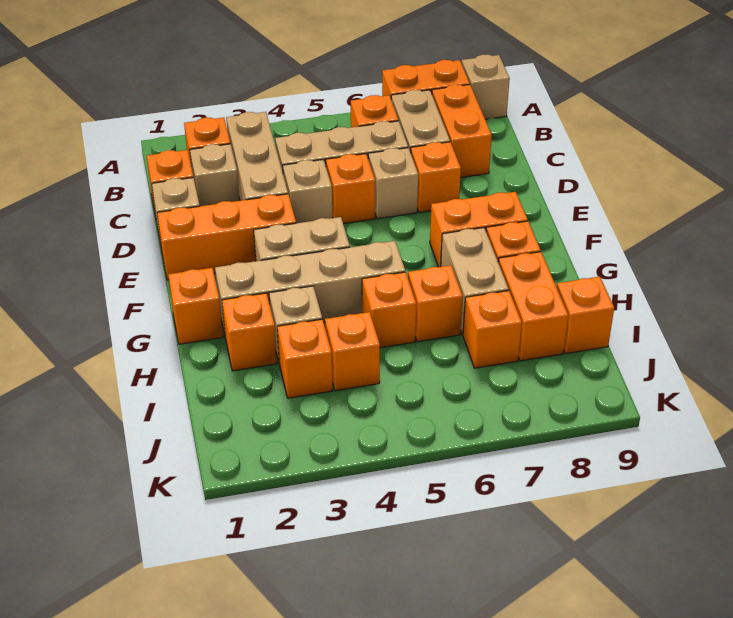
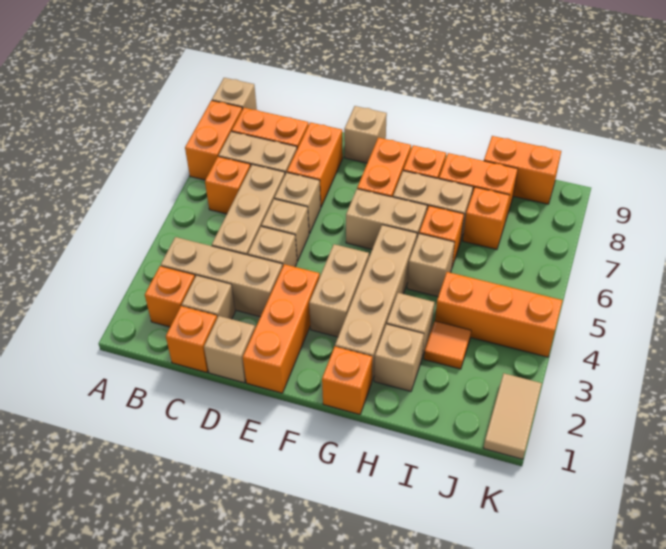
orange brick D5 level 1 -> tan brick D5 level 1
orange brick D7 level 1 -> orange brick D7:D8 level 1
none -> tan brick E9 level 1
none -> tan brick F6:G6 level 1
orange brick H2 level 1 -> tan brick H2 level 1
orange brick H5 level 1 -> tan brick H5 level 1
orange brick I3 level 1 -> orange tile I3 level 1
orange brick I4 level 1 -> orange brick I4:K4 level 1
orange brick I9 level 1 -> orange brick I9:J9 level 1
none -> tan tile K1:K2 level 1

